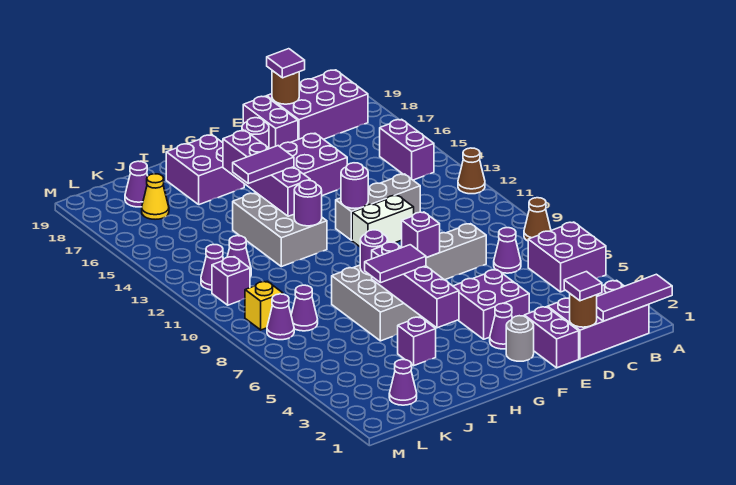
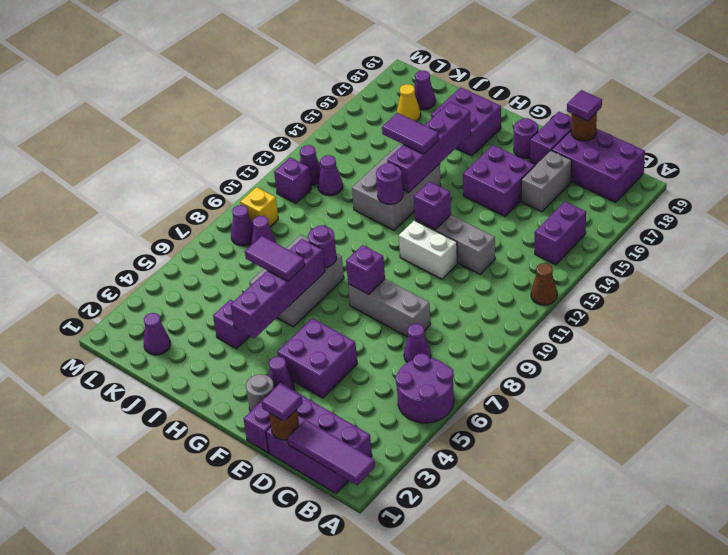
purple brick A5:B6 level 1 -> purple round brick A5:B6 level 1
brown cone A8 level 1 -> none
none -> grey brick D16:D17 level 1
purple round brick F12 level 2 -> purple brick F12 level 2

